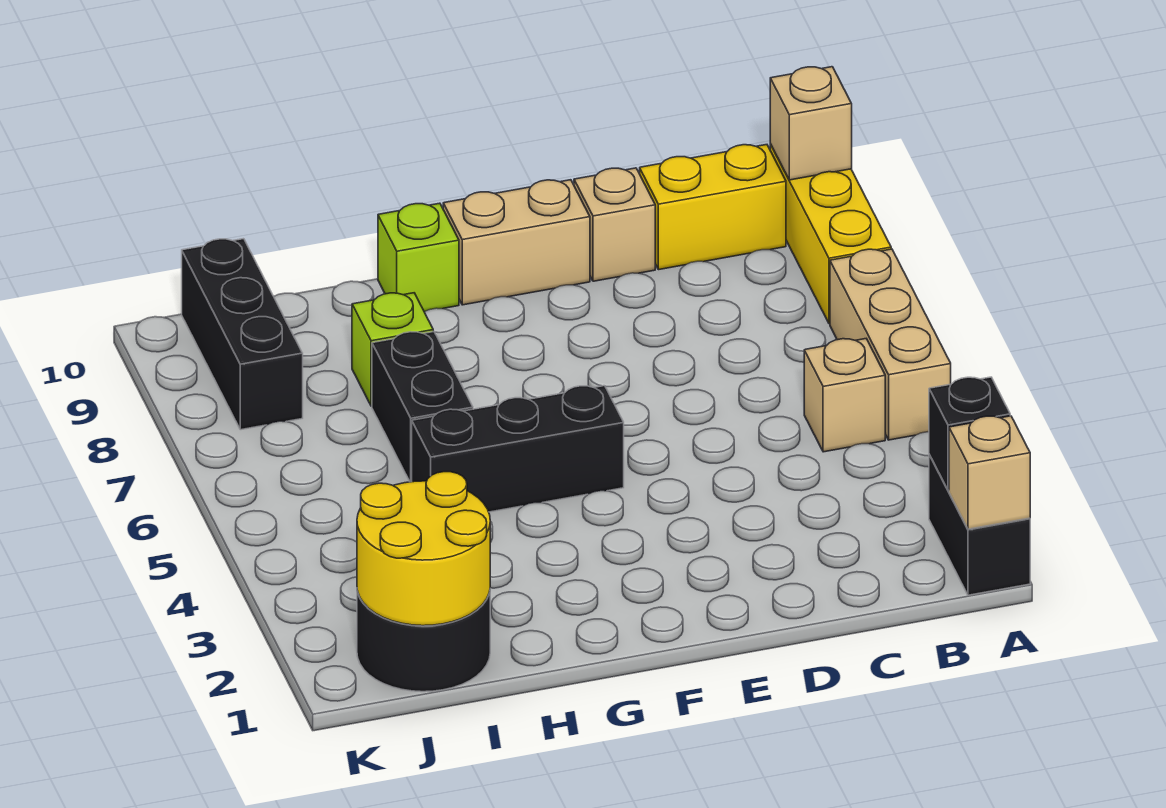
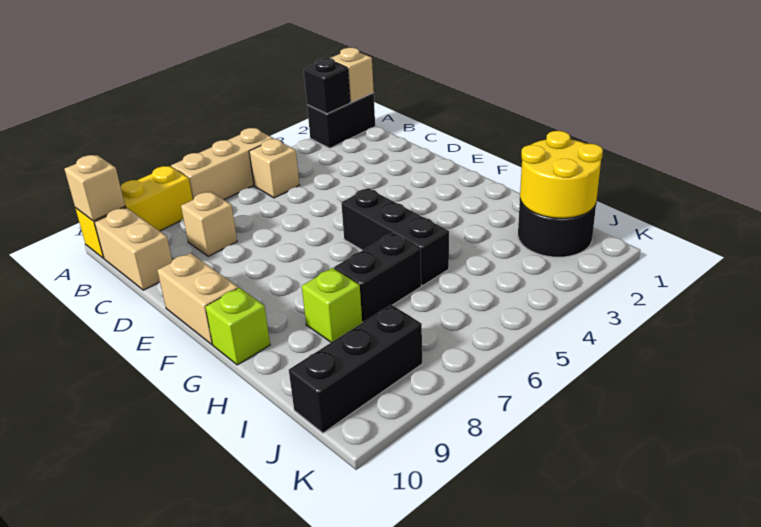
yellow brick B10:C10 level 1 -> tan brick B10:C10 level 1
tan brick D10 level 1 -> tan brick C8 level 1

